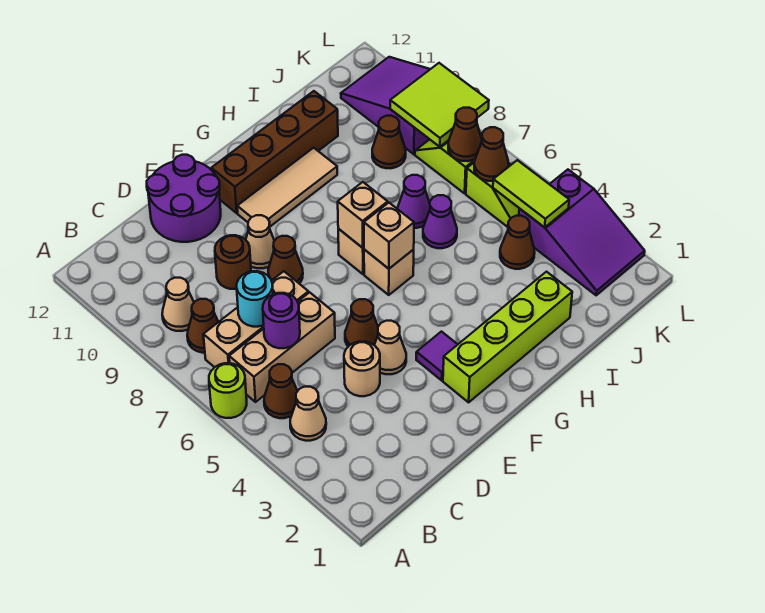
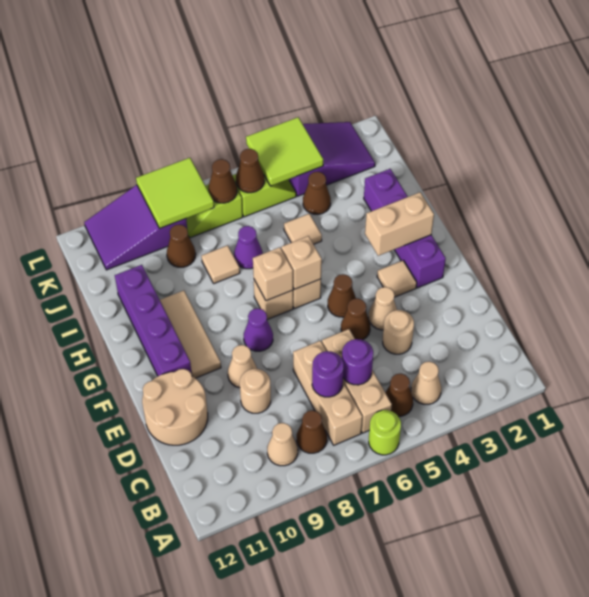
cyan round brick C7 level 2 -> purple round brick C7 level 2
brown round brick D9 level 1 -> tan round brick D9 level 1
purple round brick D11:E12 level 1 -> tan round brick D11:E12 level 1
brown cone E8 level 1 -> brown cone F5 level 1
lime brick F2:I2 level 1 -> purple brick F2:I2 level 1
purple tile F3 level 1 -> tan tile F3 level 1
brown brick F11:I11 level 1 -> purple brick F11:I11 level 1
none -> tan brick G2:G3 level 2
none -> tan tile I5 level 1
purple cone I6 level 1 -> purple cone F8 level 1
none -> tan tile I8 level 1
lime tile K4:K5 level 2 -> lime tile K4:L5 level 2

